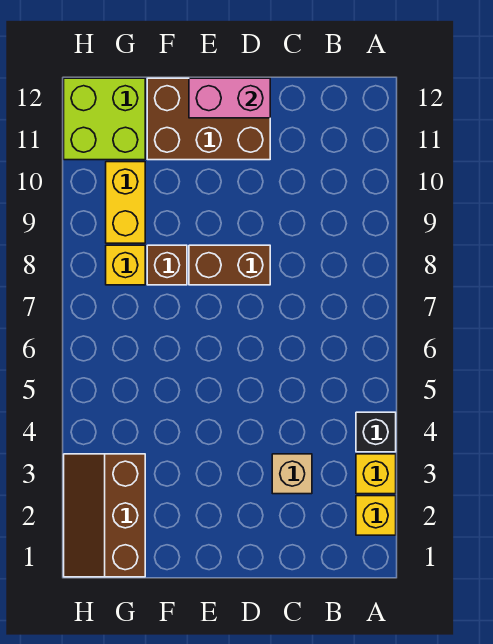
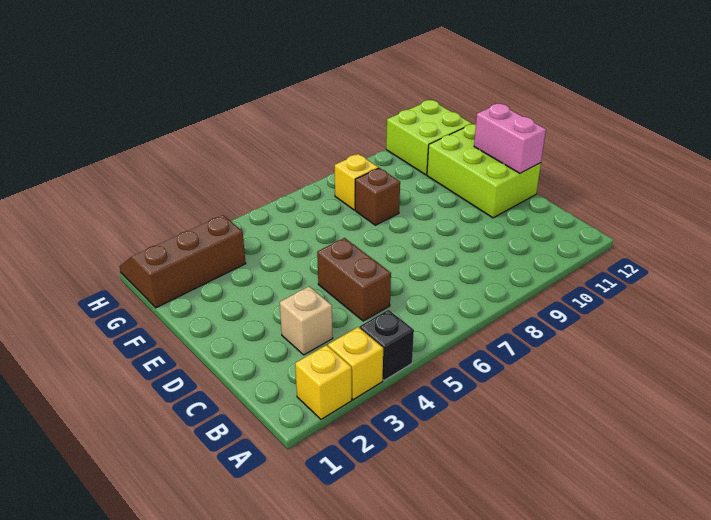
brown brick D8:E8 level 1 -> brown brick C5:D5 level 1
brown brick D11:F12 level 1 -> lime brick D11:F12 level 1
yellow brick G9:G10 level 1 -> none

